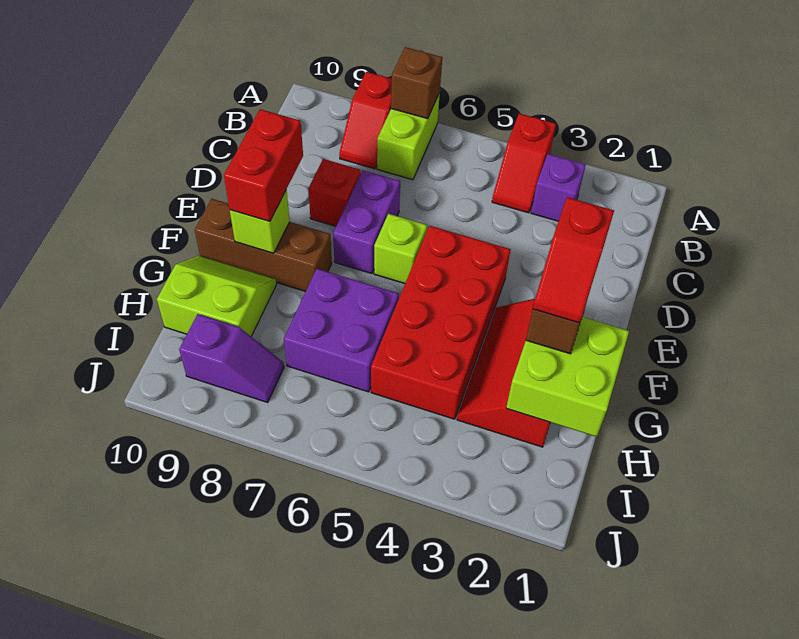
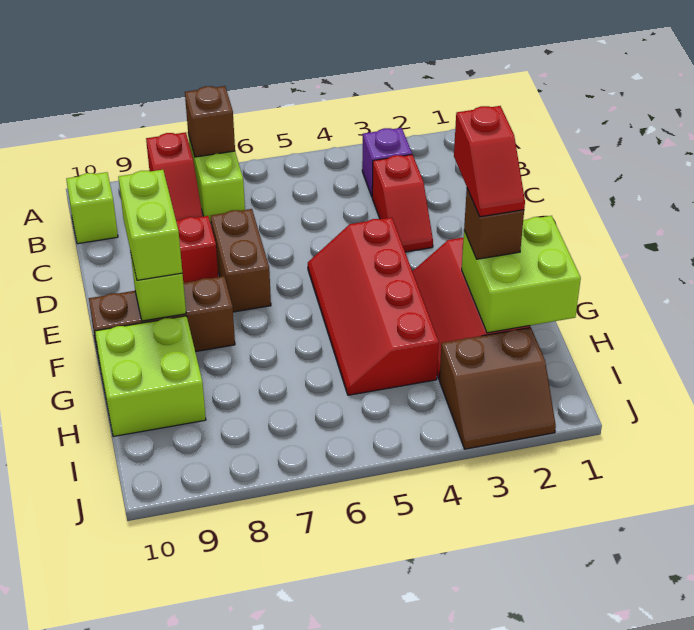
red slope A4:B4 level 1 top A -> red slope C3:D3 level 1 top C
purple brick D7:E7 level 1 -> brown brick D7:E7 level 1
red brick E4:H5 level 1 -> red slope E4:H5 level 1 top 4
lime brick E6 level 1 -> lime brick B10 level 1
red brick E9:F9 level 3 -> lime brick E9:F9 level 3
purple brick G6:H7 level 1 -> none
lime slope G9:H10 level 1 top H -> lime brick G9:H10 level 1
none -> brown slope I2:J3 level 1 top I
purple slope I8:I9 level 1 top 9 -> none

